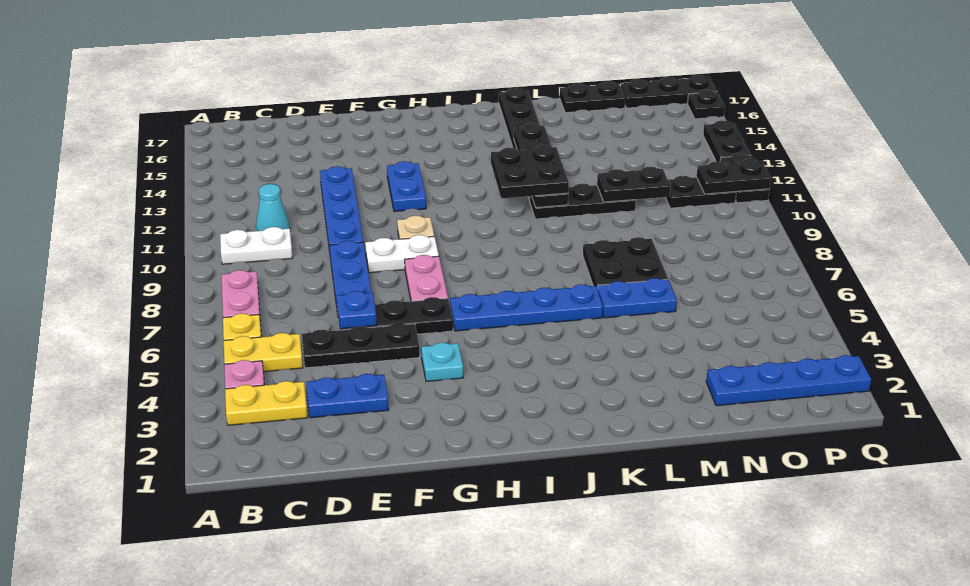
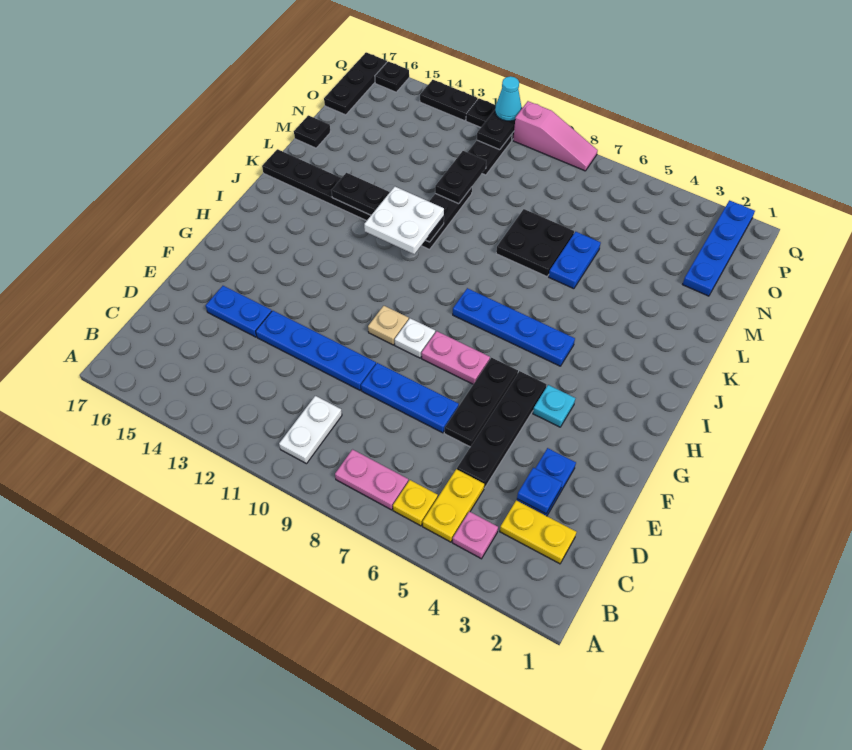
yellow plate B3:C3 level 1 -> yellow plate C2:C3 level 1
cyan cone C11 level 1 -> cyan cone Q11 level 3
black plate D5:F5 level 1 -> black plate D5:G5 level 1
blue plate E6 level 2 -> blue plate D3 level 2
white plate F9:G9 level 1 -> white plate G9 level 1
blue plate G12:G13 level 1 -> blue plate E14:E15 level 1
blue plate H6:K6 level 1 -> blue plate I5:I8 level 1
black plate J11:K12 level 3 -> white plate J11:K12 level 3
black plate M17:N17 level 1 -> black plate M17 level 1
none -> pink slope Q8:Q10 level 1 top 10

